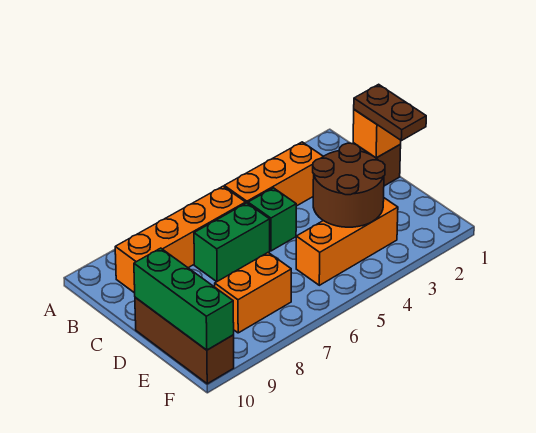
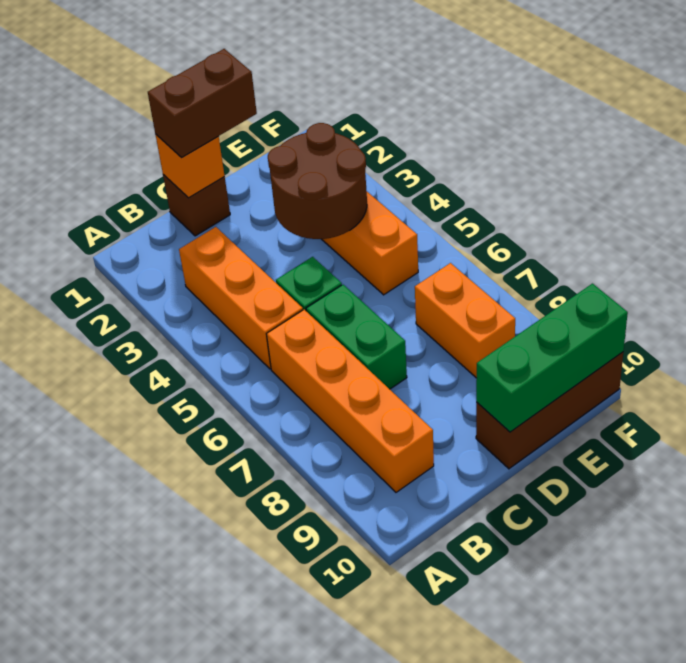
brown plate C1:D1 level 3 -> brown brick C1:D1 level 3

